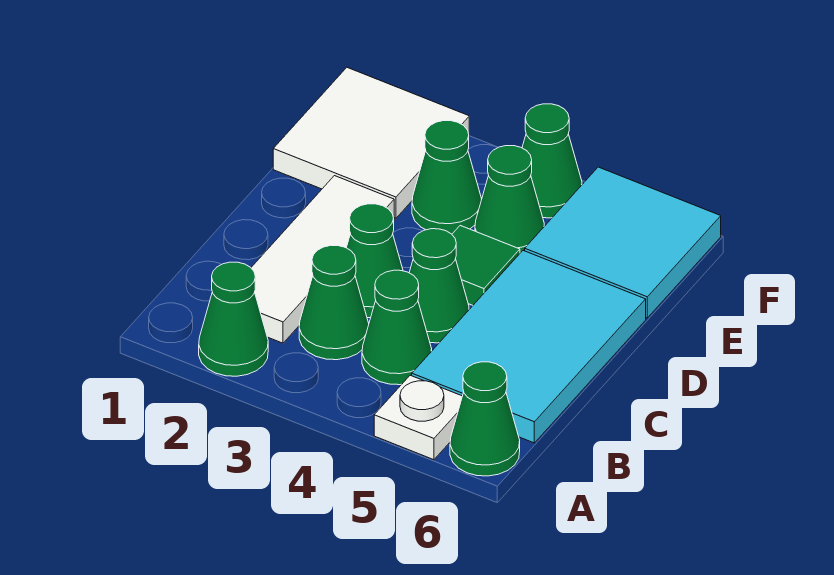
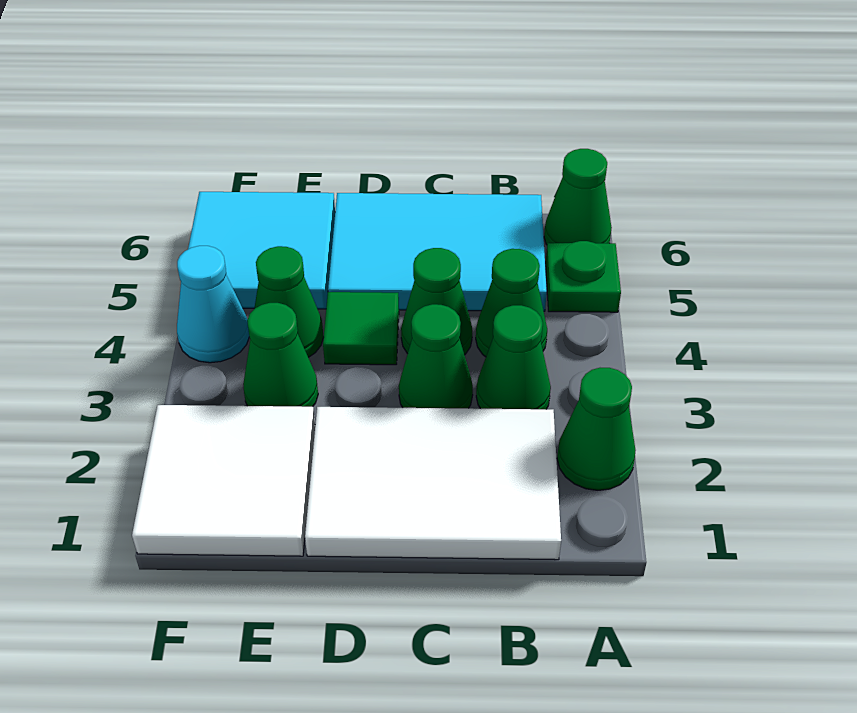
white plate A5 level 1 -> green plate A5 level 1
white tile B2:D2 level 1 -> white tile B1:D2 level 1
green cone F4 level 1 -> cyan cone F4 level 1

